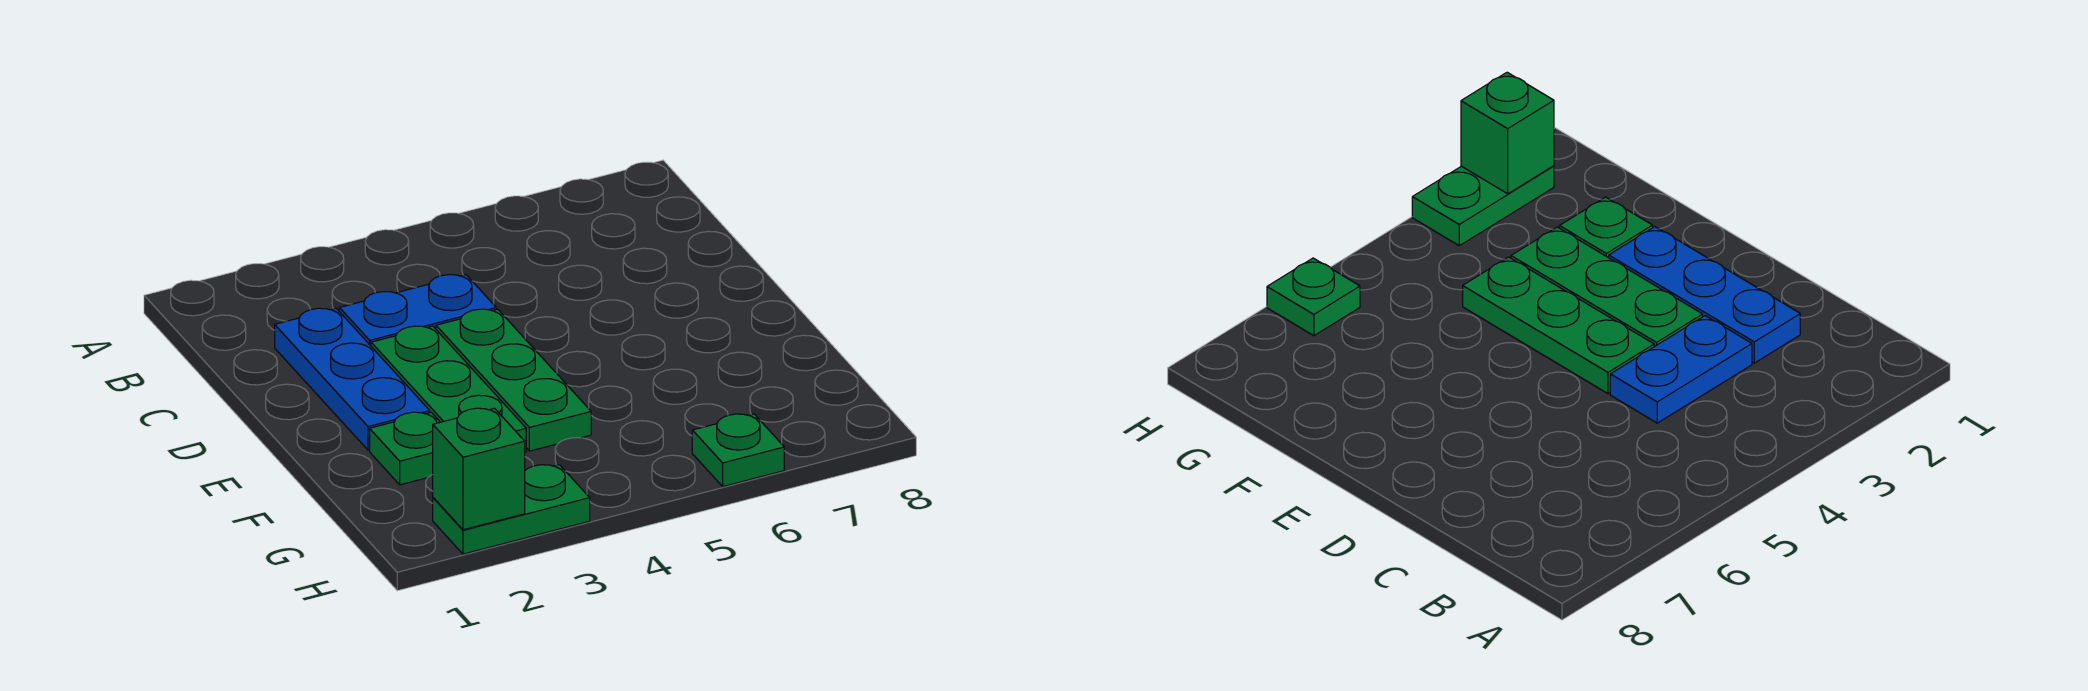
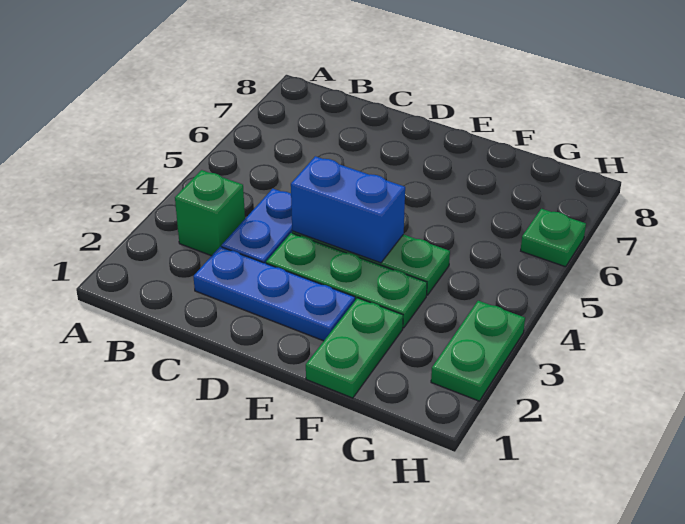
none -> blue brick D4:E4 level 2
green plate F2 level 1 -> green plate F1:F2 level 1
green brick H2 level 2 -> green brick B3 level 1

